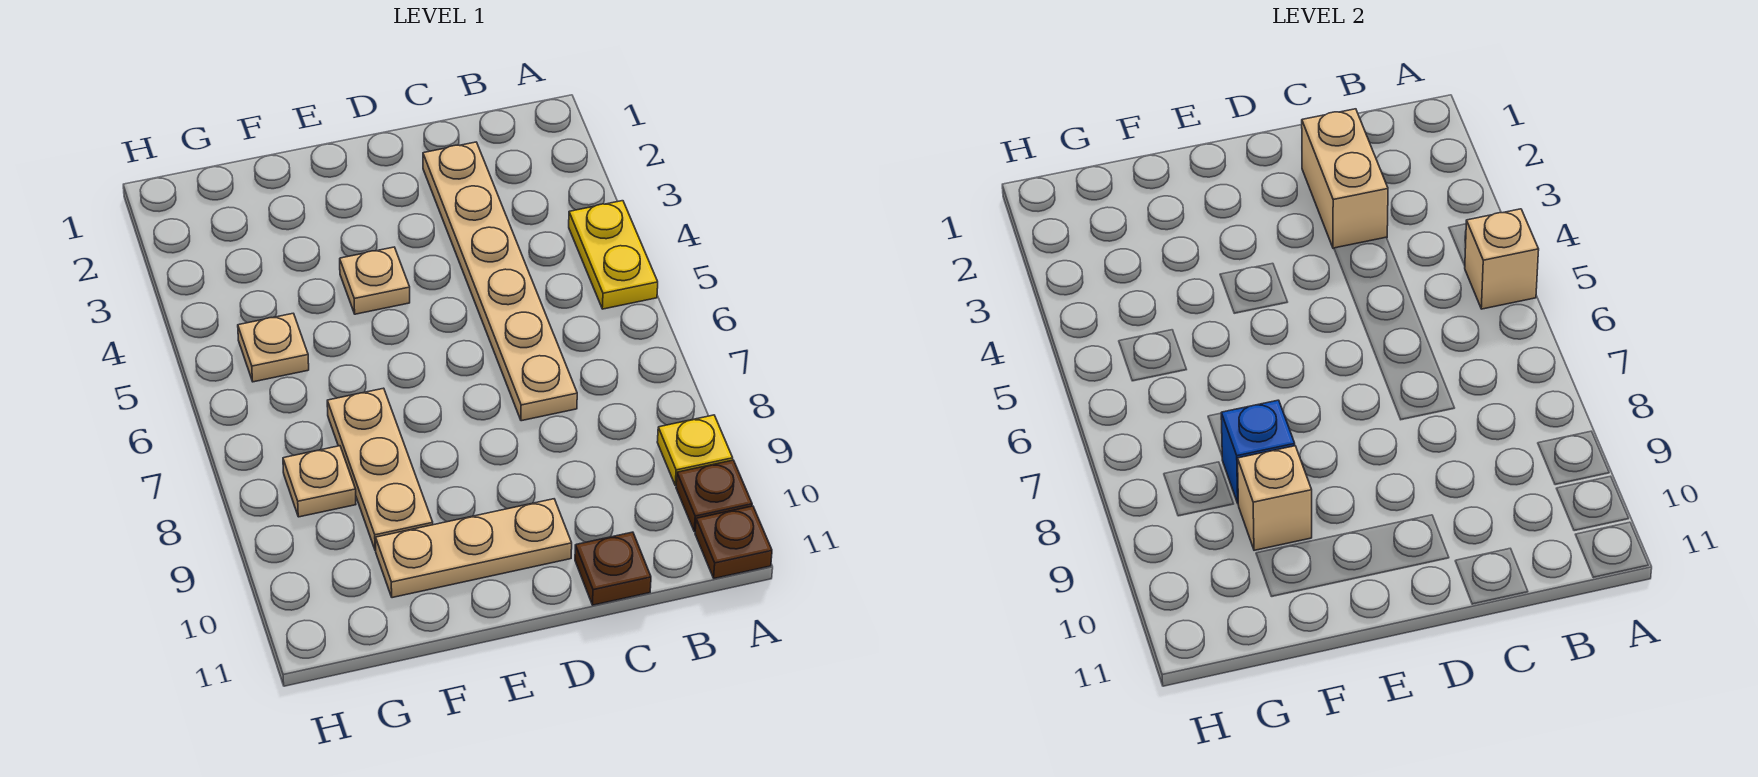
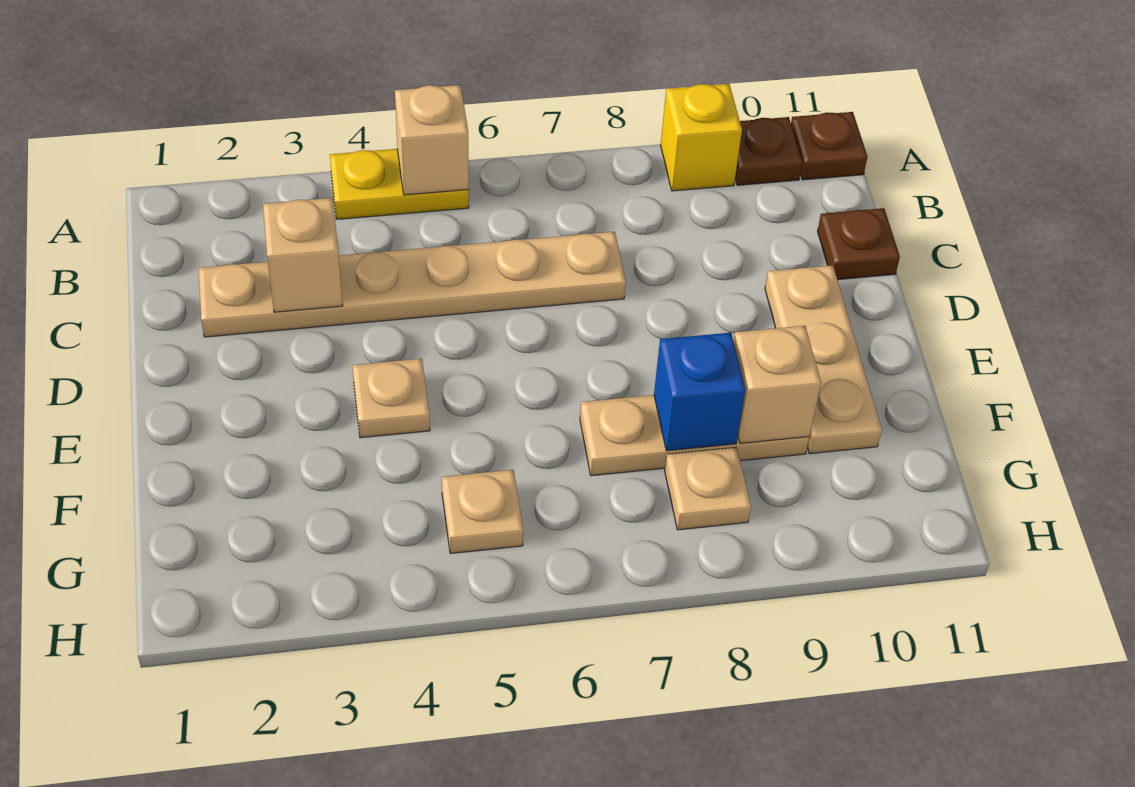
yellow plate A9 level 1 -> yellow brick A9 level 1
tan brick C2:C3 level 2 -> tan brick C3 level 2

